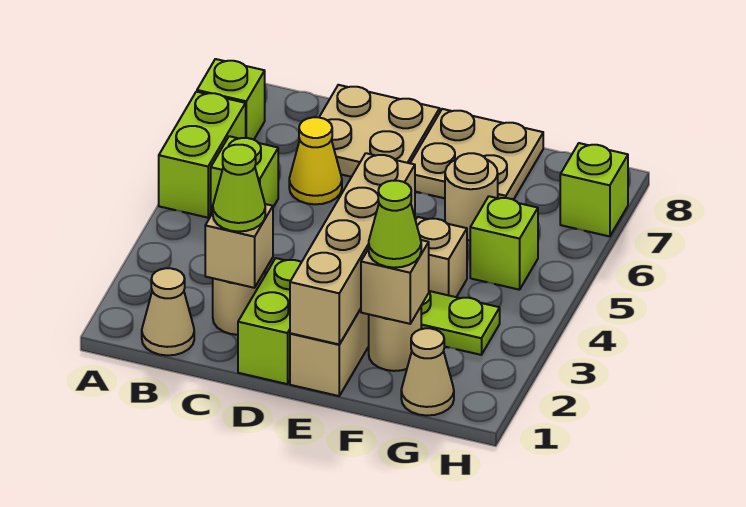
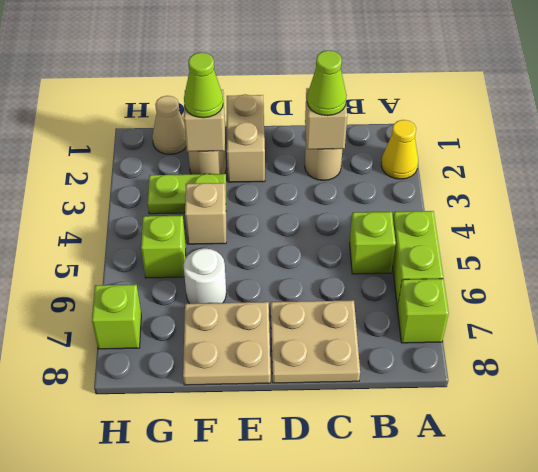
tan cone B1 level 1 -> none
yellow cone C6 level 1 -> yellow cone A2 level 1
lime brick D1:D2 level 1 -> none
tan brick E1:E4 level 2 -> none
tan round brick F6 level 1 -> white round brick F6 level 1

